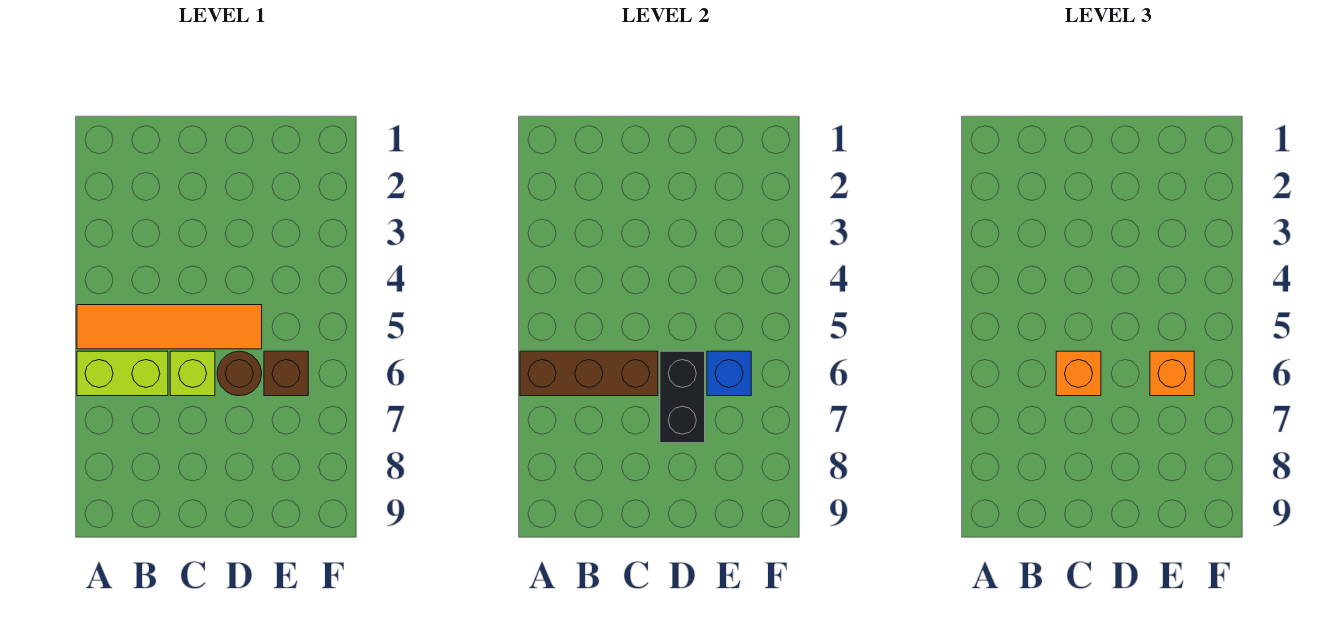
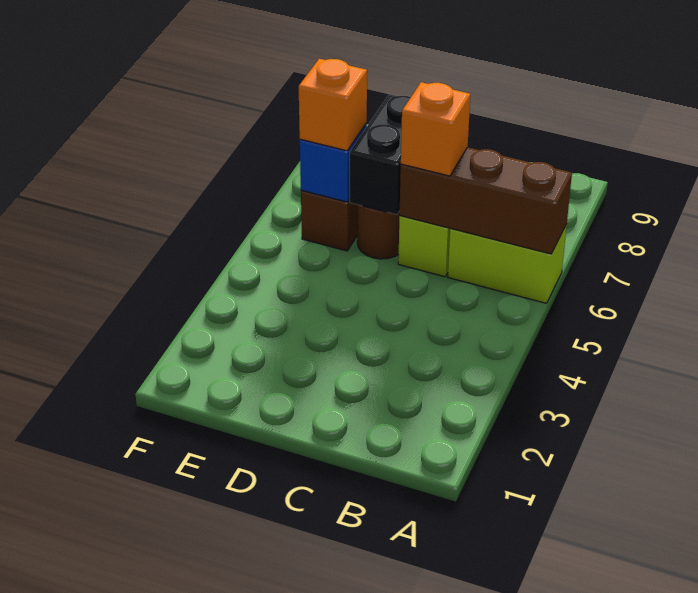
orange tile A5:D5 level 1 -> none

